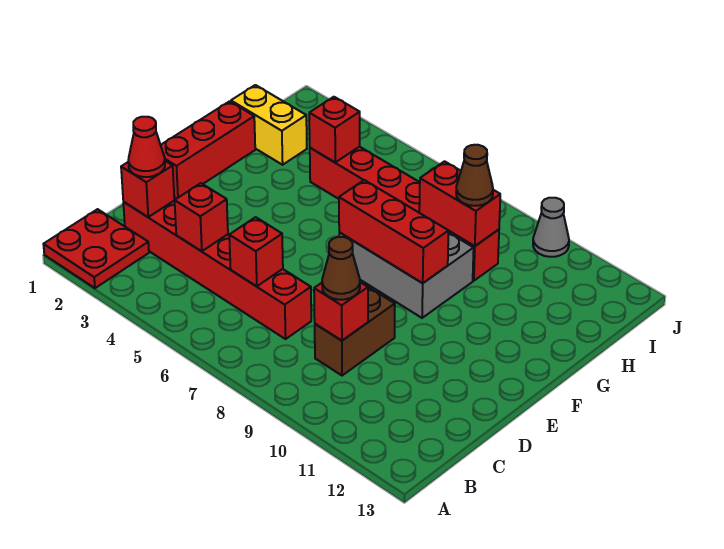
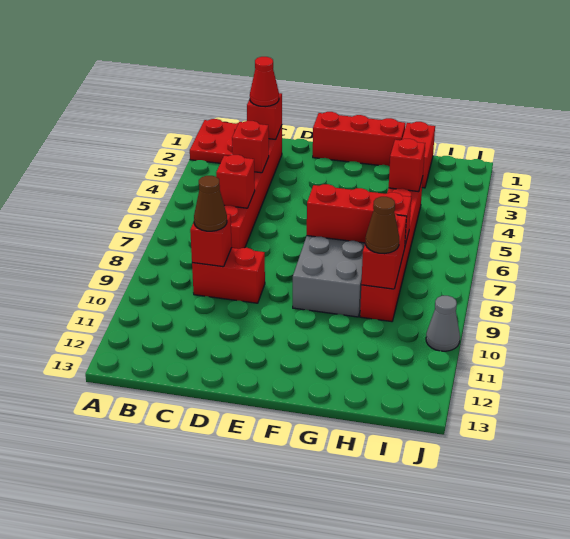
brown brick C9:D9 level 1 -> red brick C9:D9 level 1
red brick F7:F9 level 2 -> red brick F7:H7 level 2
yellow brick H1:H2 level 1 -> red brick H1:H2 level 1

